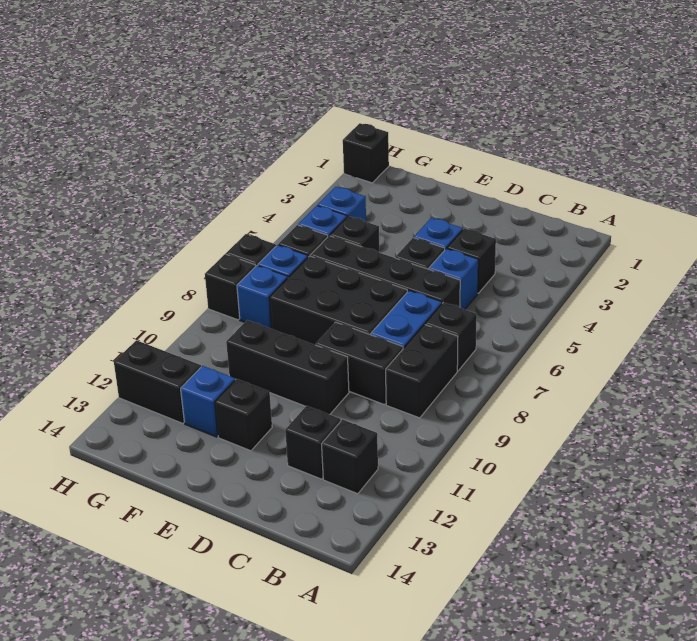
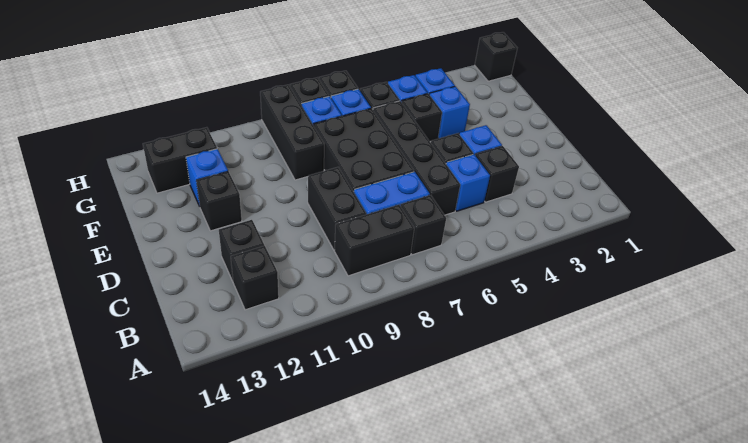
black brick D10:F10 level 1 -> black brick F9:H9 level 1
none -> blue brick F4 level 1
black brick G12:H12 level 1 -> black brick G12:G13 level 1

